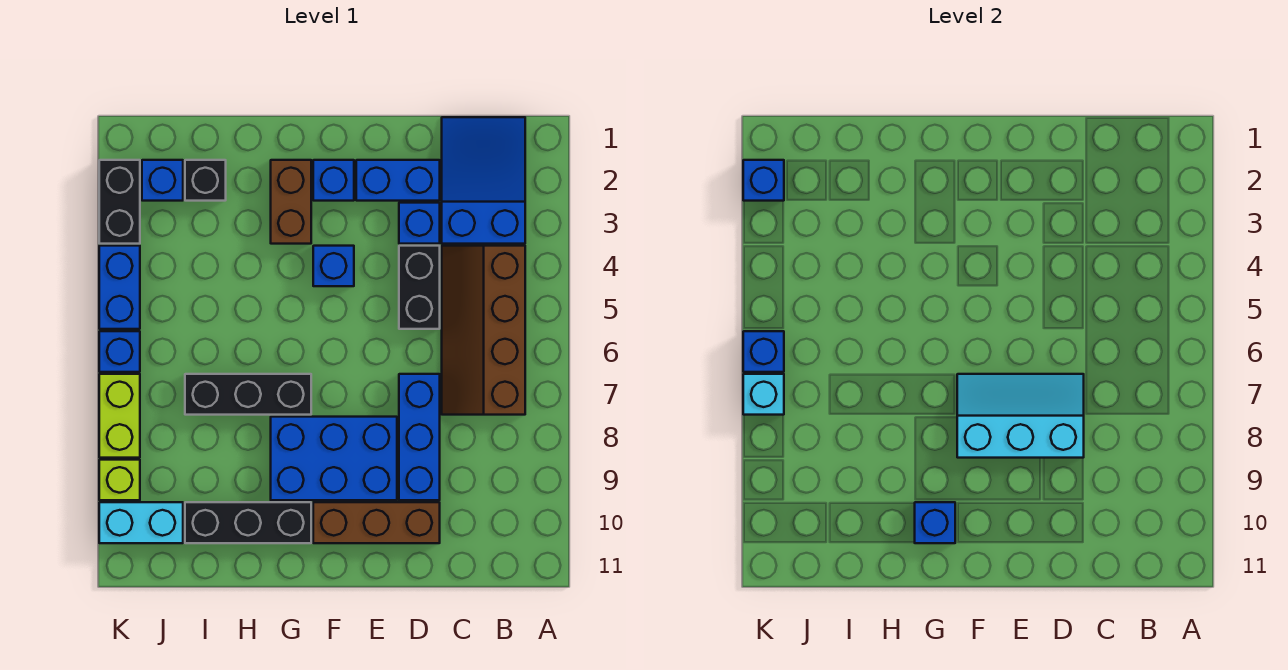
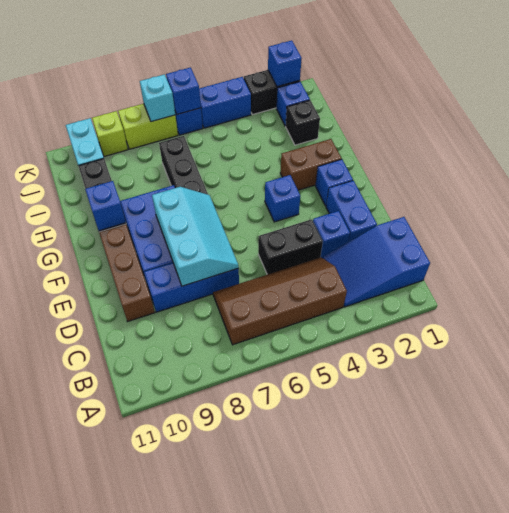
blue slope B1:C3 level 1 top 3 -> blue slope B1:C3 level 1 top 1

